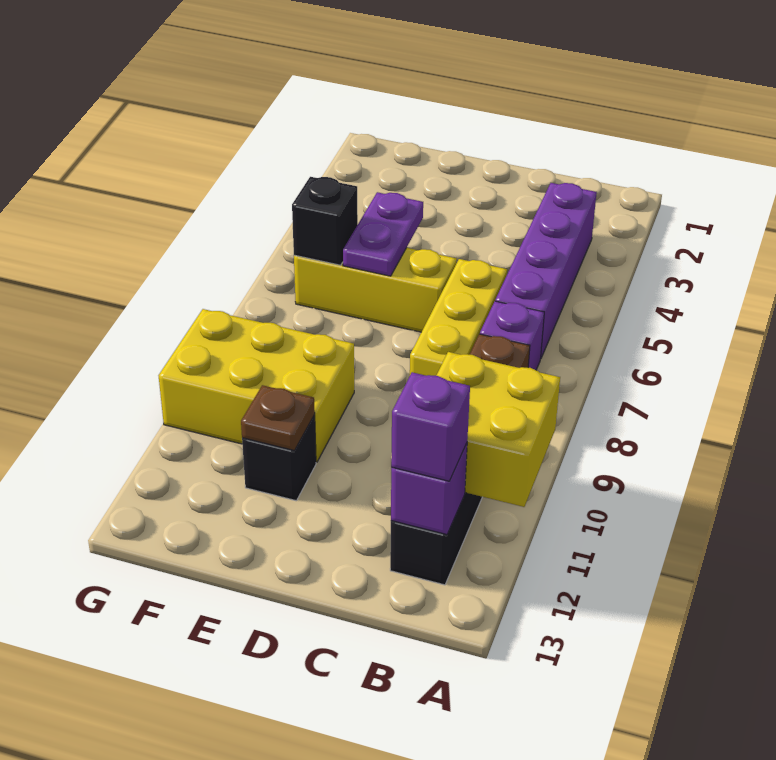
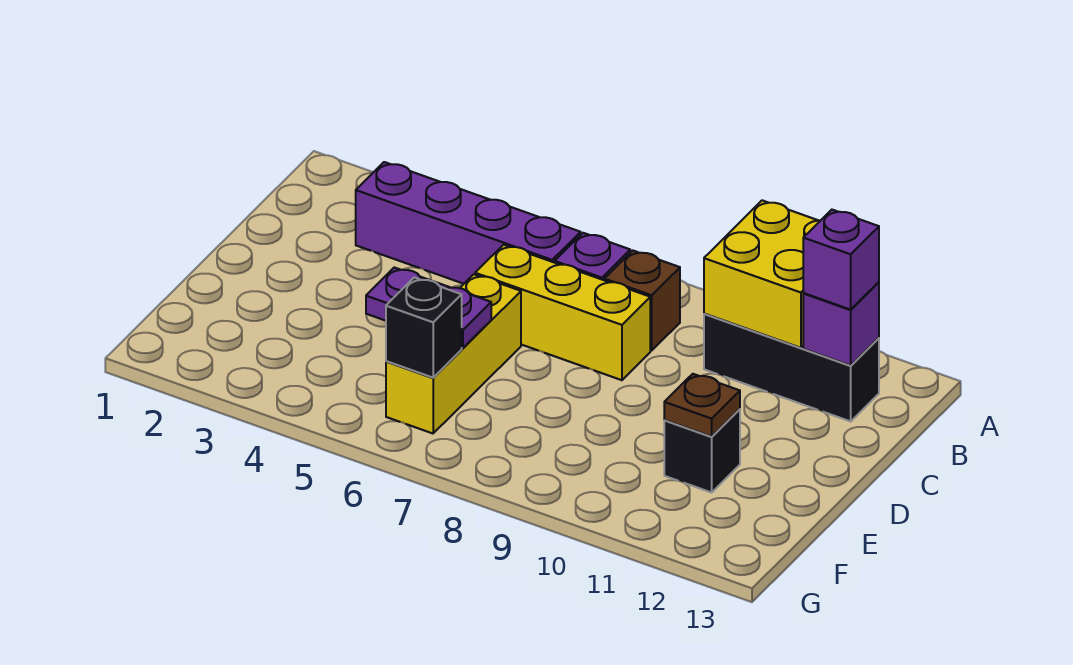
yellow brick E9:G10 level 1 -> none

